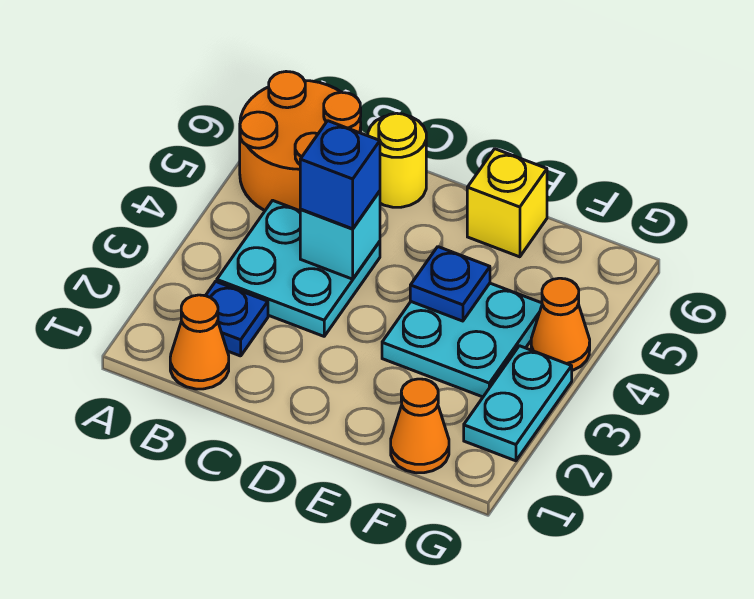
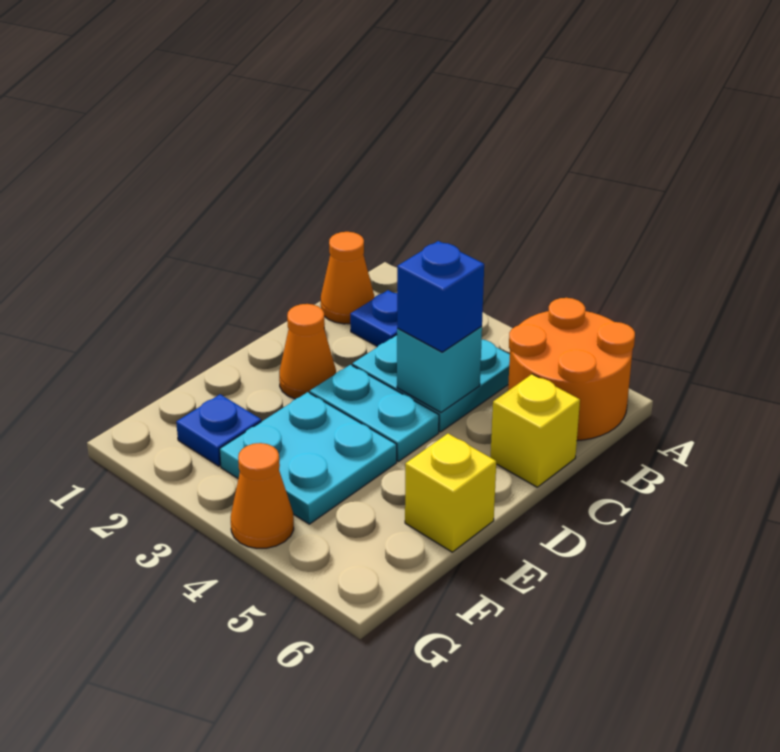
yellow round brick C6 level 1 -> yellow brick C6 level 1
blue plate E4 level 2 -> blue plate F2 level 1
orange cone F1 level 1 -> orange cone D2 level 1
cyan plate G2:G3 level 1 -> cyan plate D3:D4 level 1

